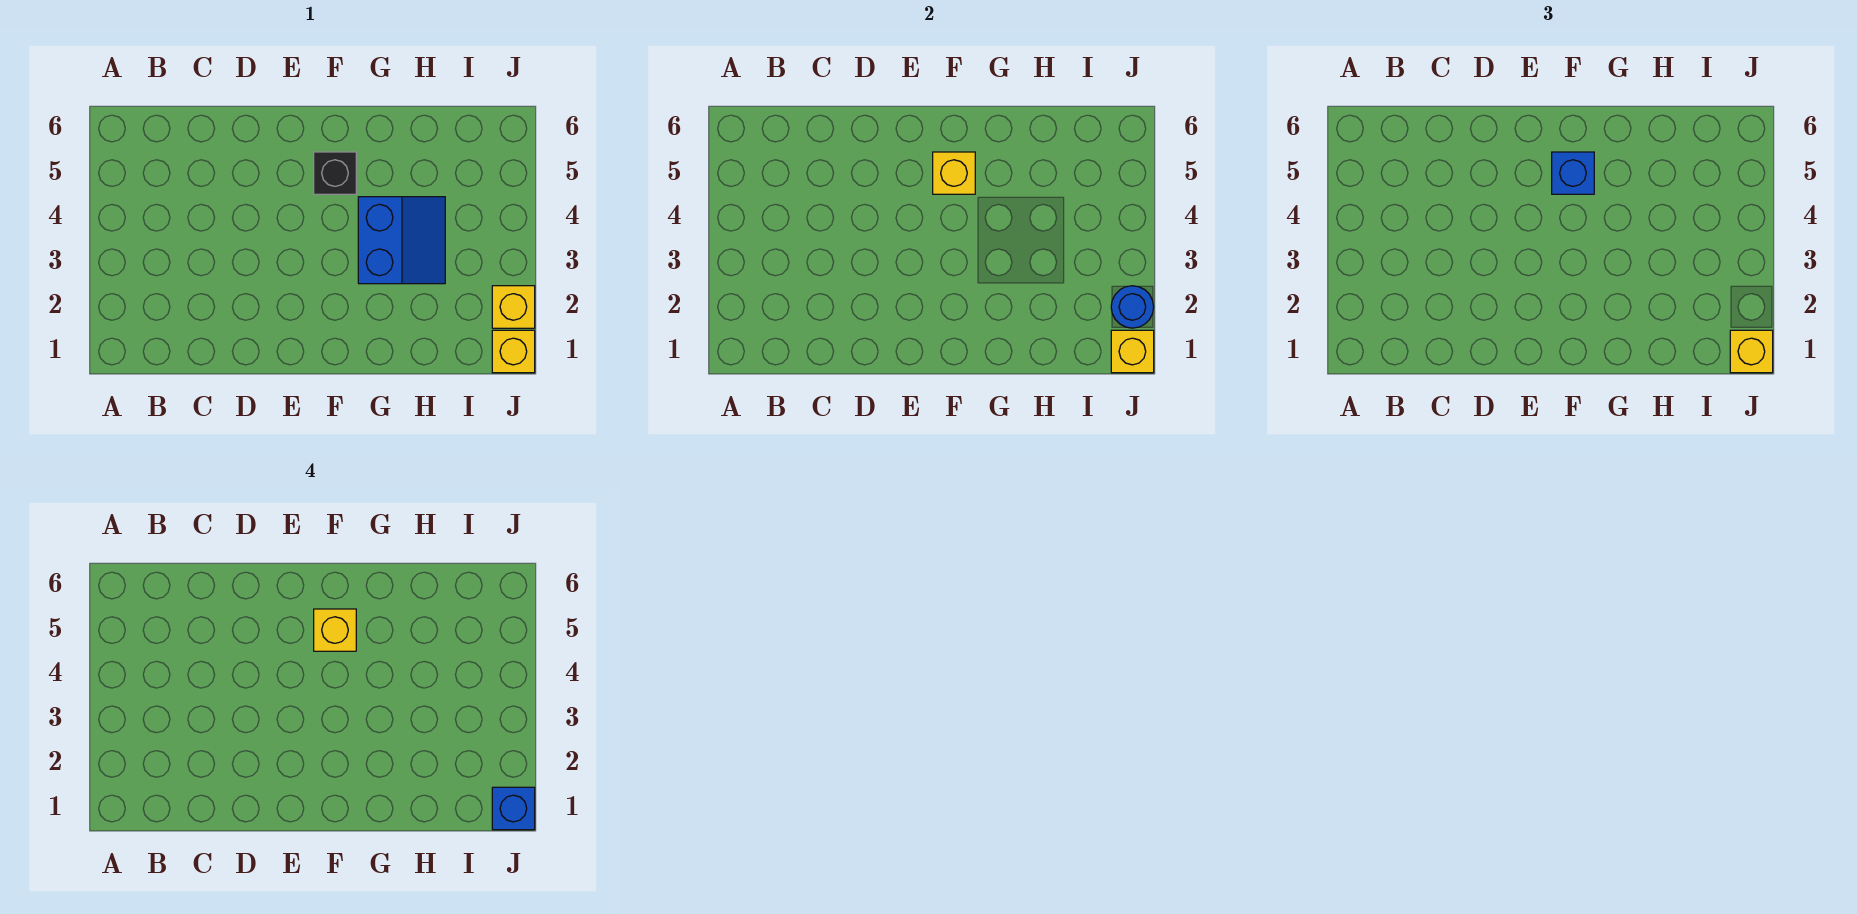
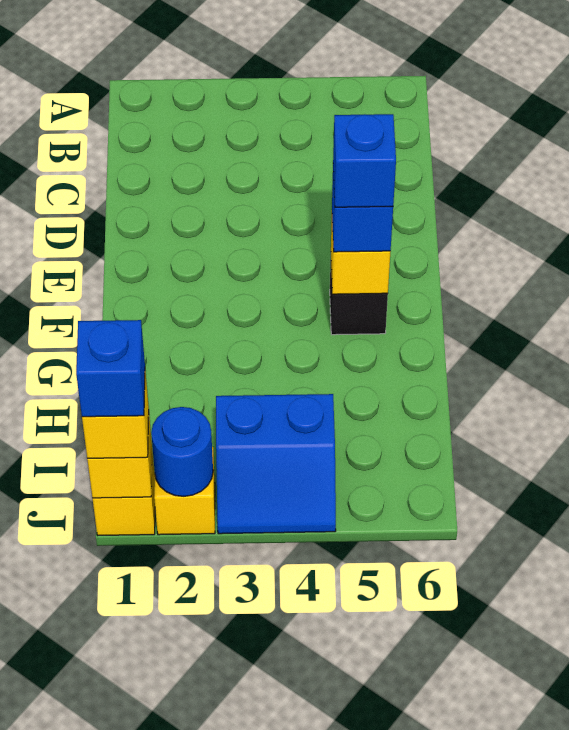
yellow brick F5 level 4 -> blue brick F5 level 4
blue slope G3:H4 level 1 top G -> blue slope I3:J4 level 1 top I

